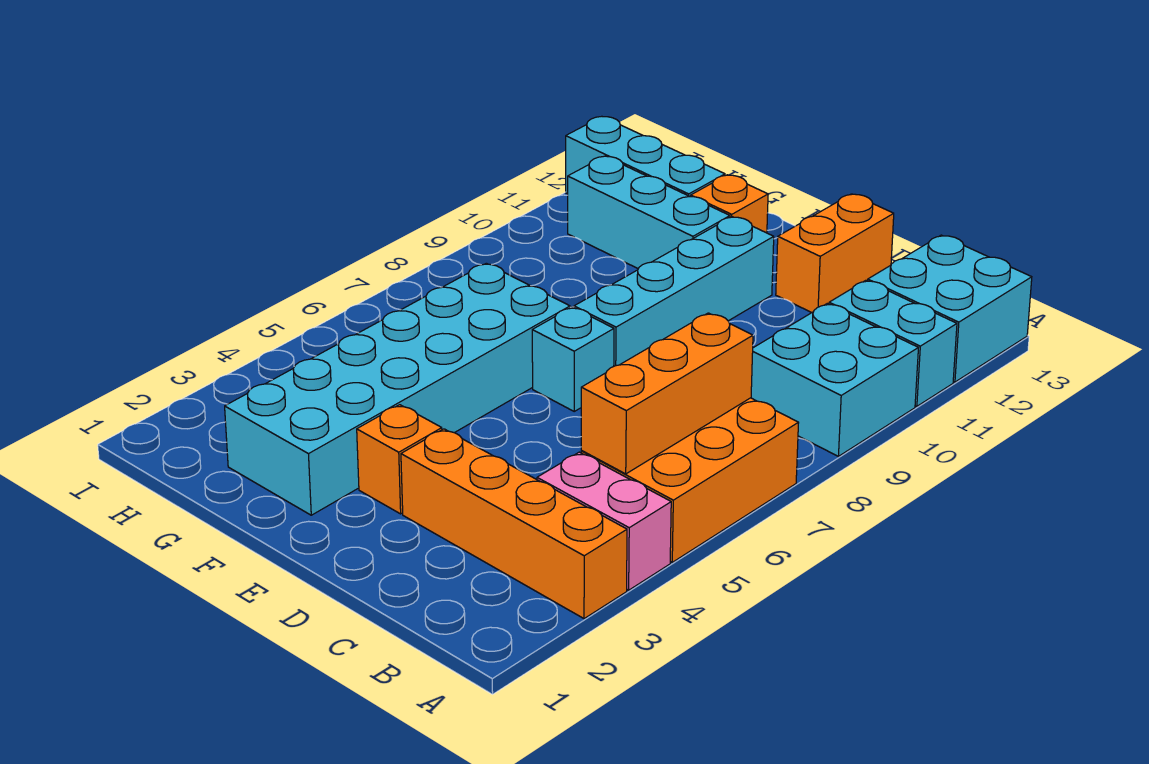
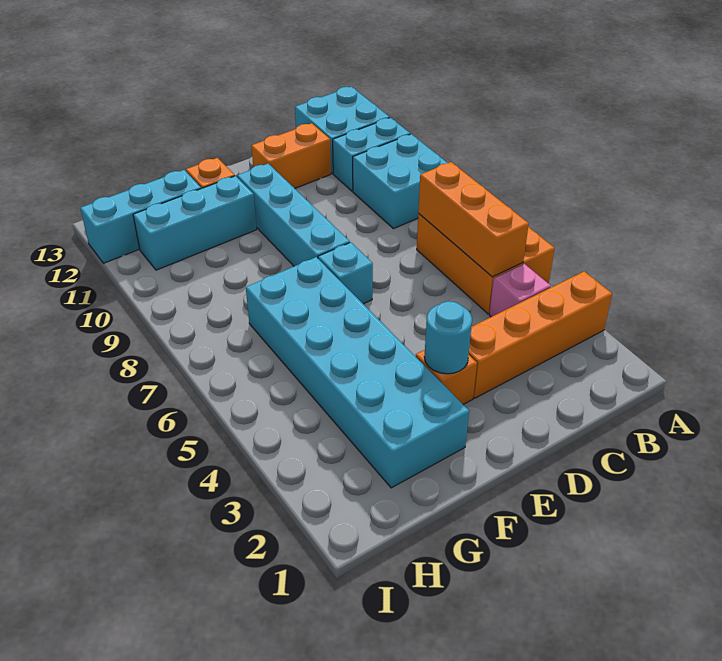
pink brick A4:B4 level 1 -> pink brick B4 level 1
orange brick D12:D13 level 1 -> orange brick C12:D12 level 1
none -> cyan round brick E3 level 2

